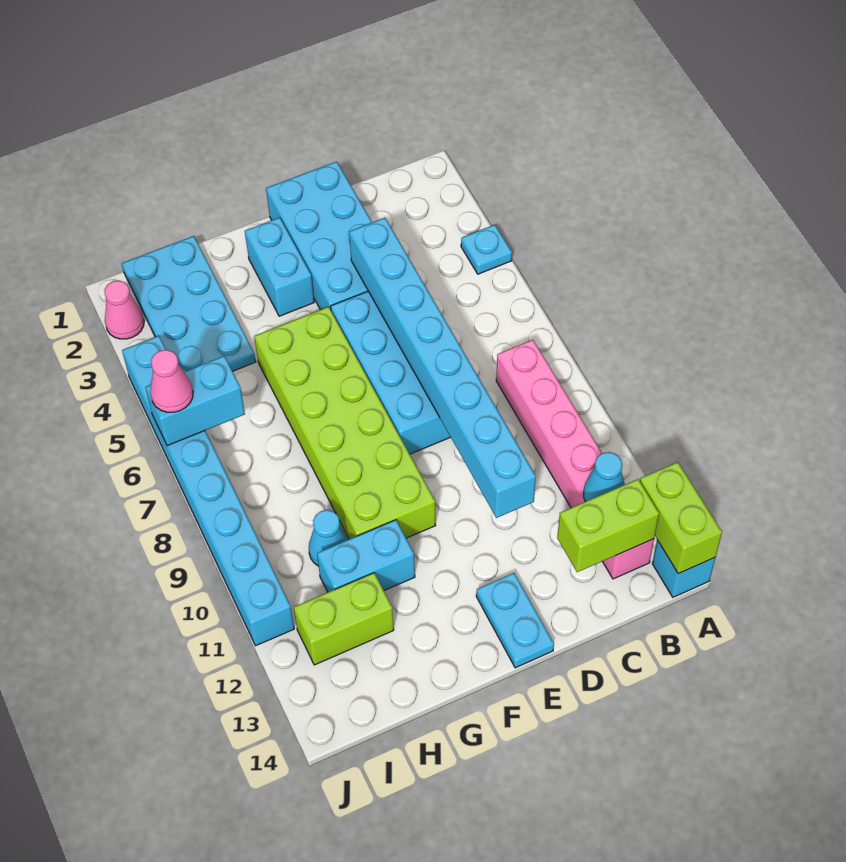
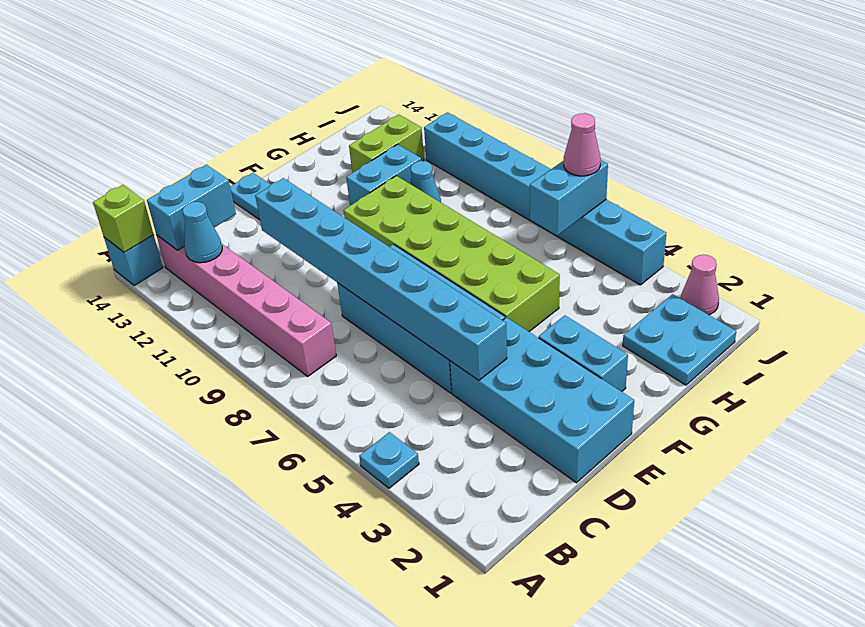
lime brick A13:A14 level 2 -> lime brick A14 level 2
lime brick B13:C13 level 2 -> cyan brick B13:C13 level 2
cyan plate H1:I4 level 1 -> cyan plate H1:I2 level 1

